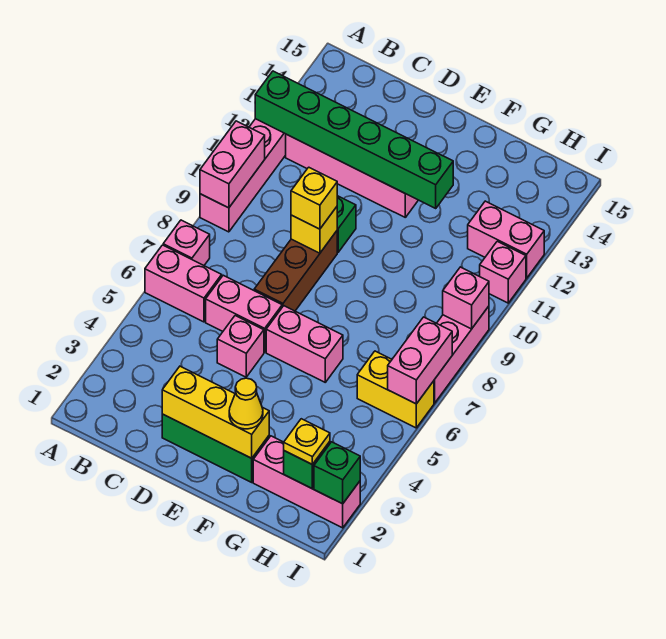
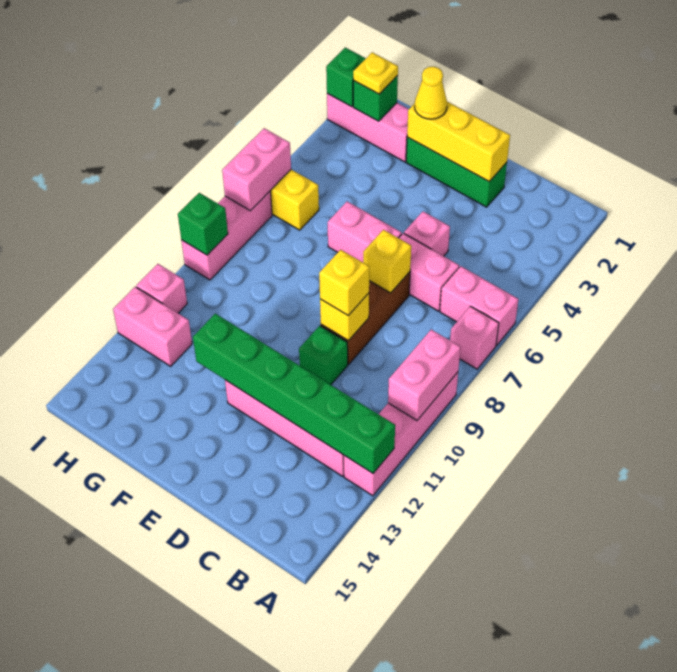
none -> yellow brick D7 level 2
pink brick I9 level 2 -> green brick I9 level 2

